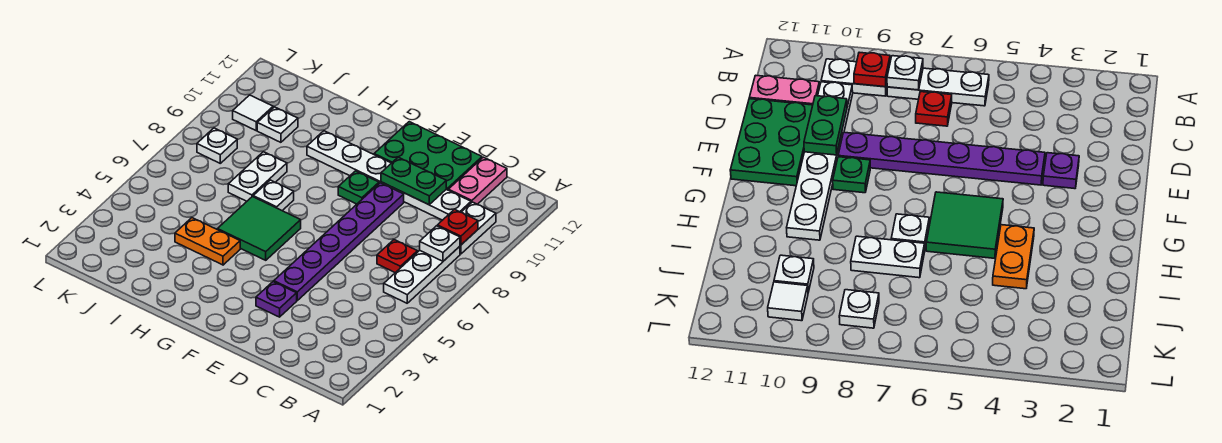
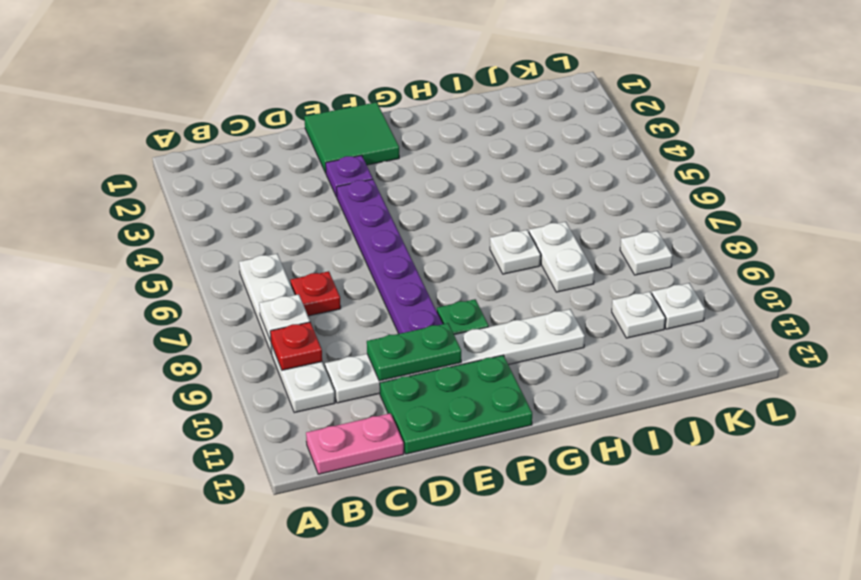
pink plate C11:C12 level 1 -> pink plate B12:C12 level 1
green tile G5:H6 level 1 -> green tile E1:F2 level 1
orange plate H4:I4 level 1 -> none
white tile K10 level 1 -> white plate K10 level 1

